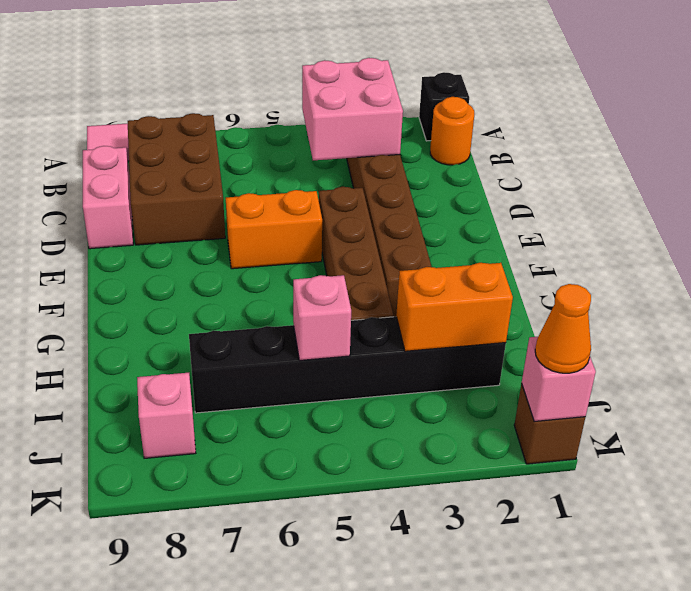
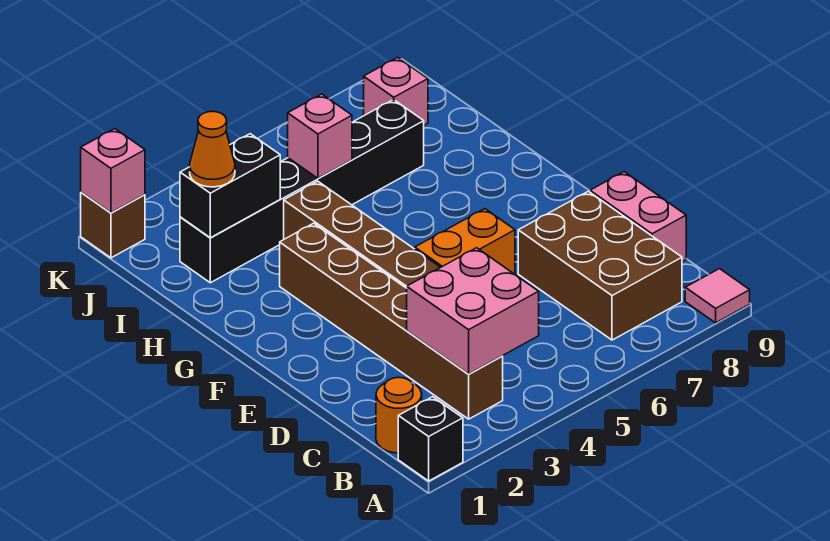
orange brick I2:I3 level 2 -> black brick I2:I3 level 2
orange cone K1 level 3 -> orange cone I2 level 3

